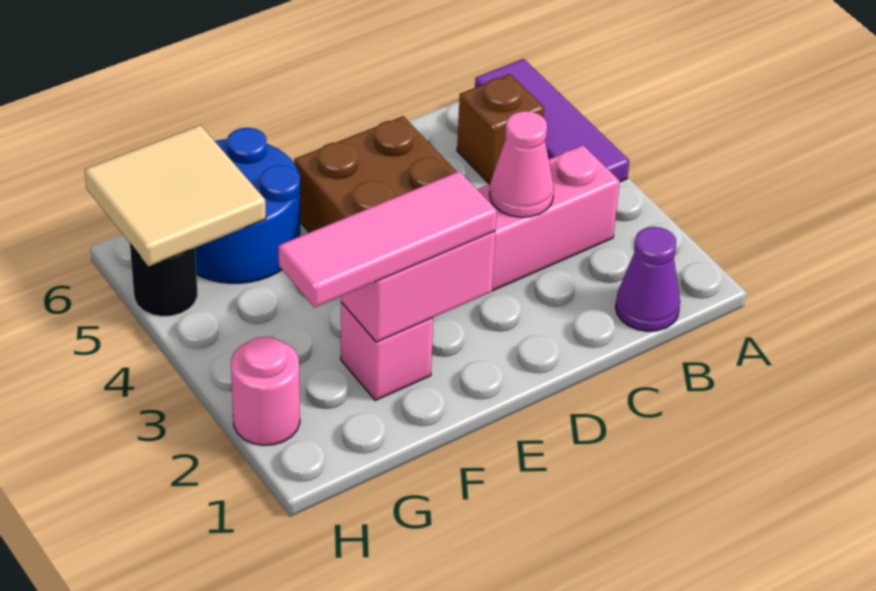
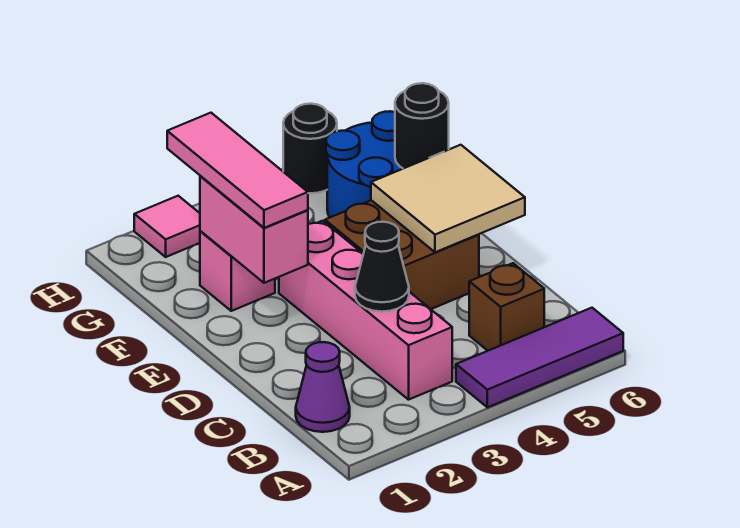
pink cone C3 level 2 -> black cone C3 level 2
none -> black round brick F6 level 2
tan tile G5:H6 level 2 -> tan tile D5:E6 level 2
pink round brick H2 level 1 -> pink tile H2 level 1

